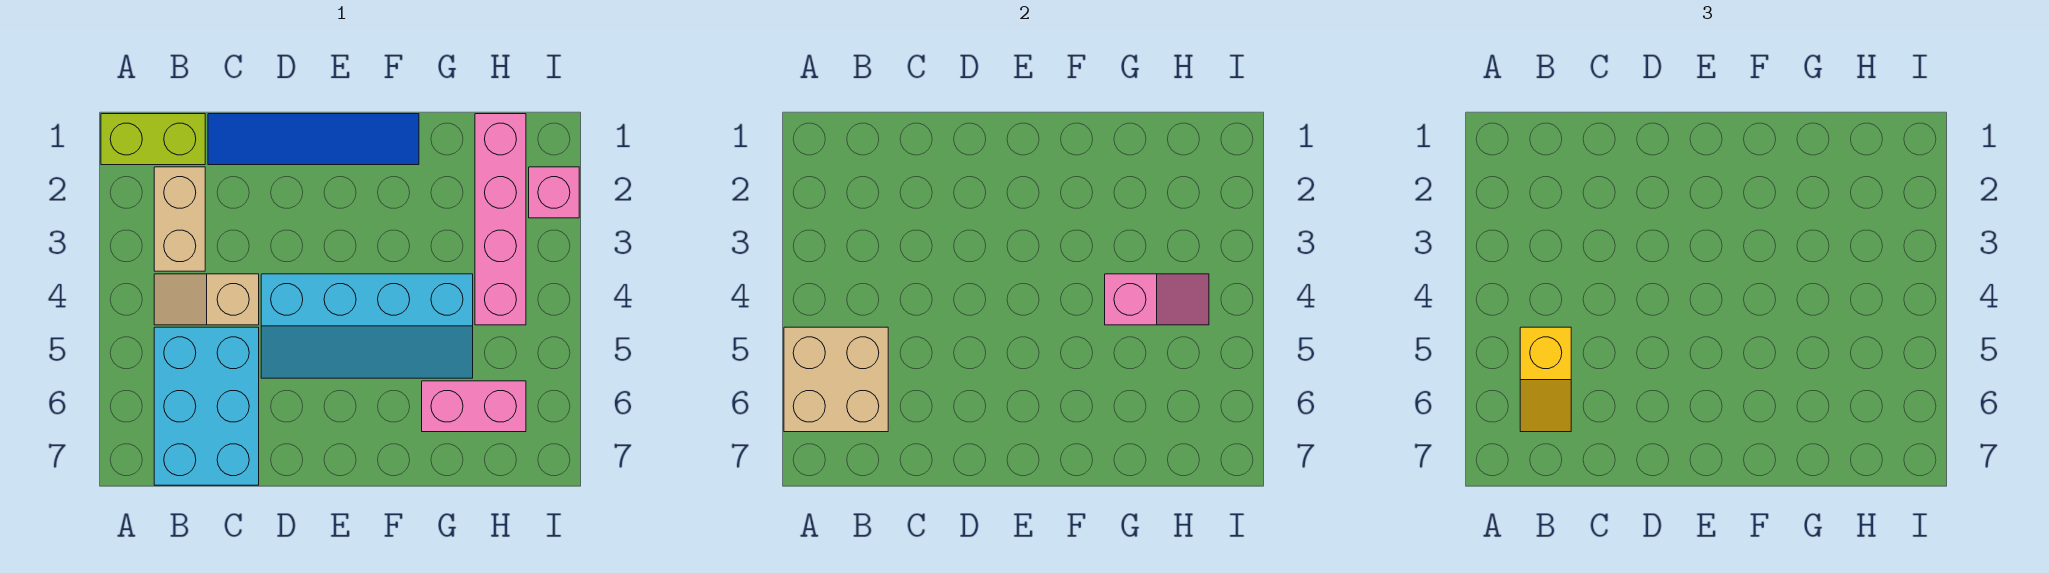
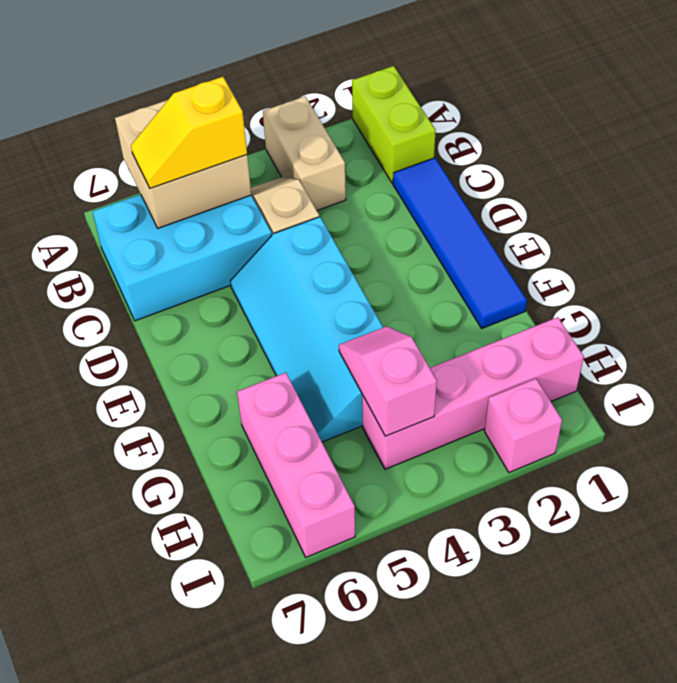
tan brick B2:B3 level 1 -> tan brick A3:B3 level 1
pink slope G4:H4 level 2 top G -> pink slope G4:H4 level 2 top H
pink brick G6:H6 level 1 -> pink brick G6:I6 level 1

